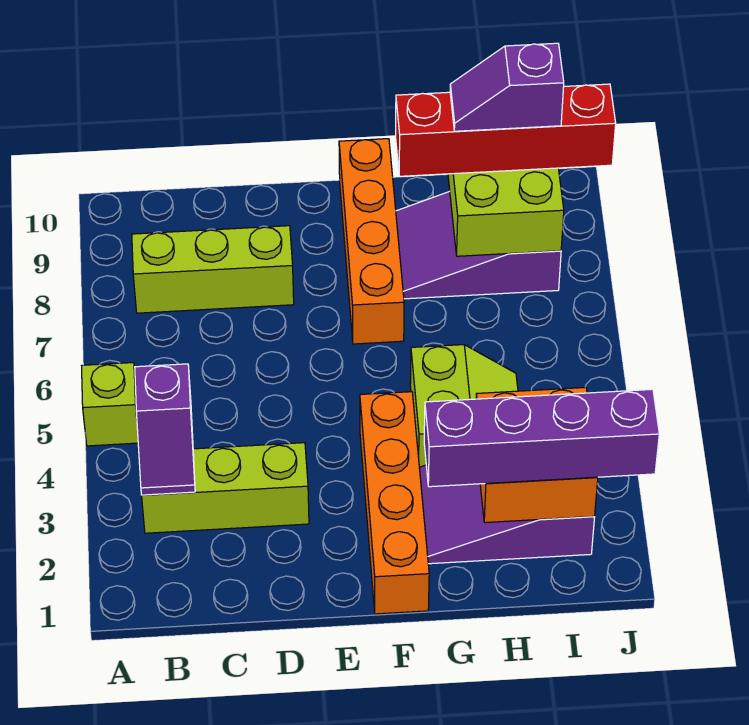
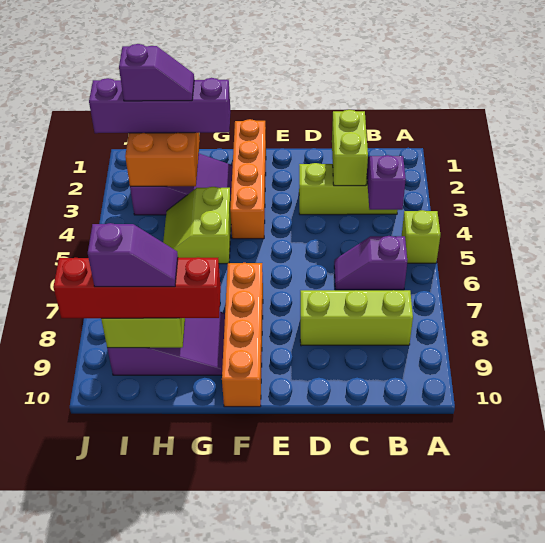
none -> purple slope B6:C6 level 1 top B
none -> lime brick C2:C3 level 2
none -> purple slope H2:I2 level 4 top I

